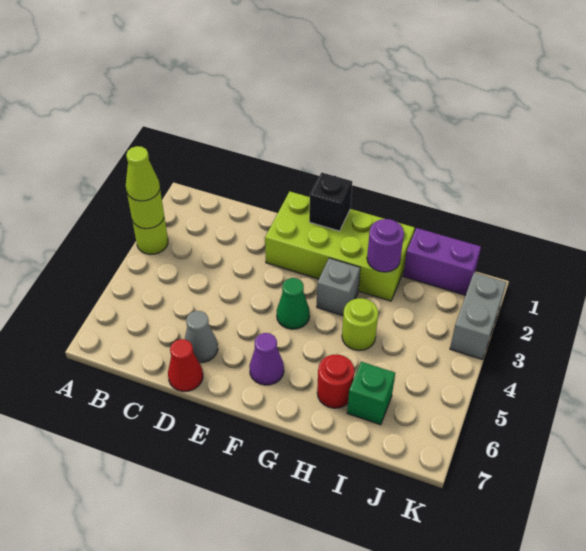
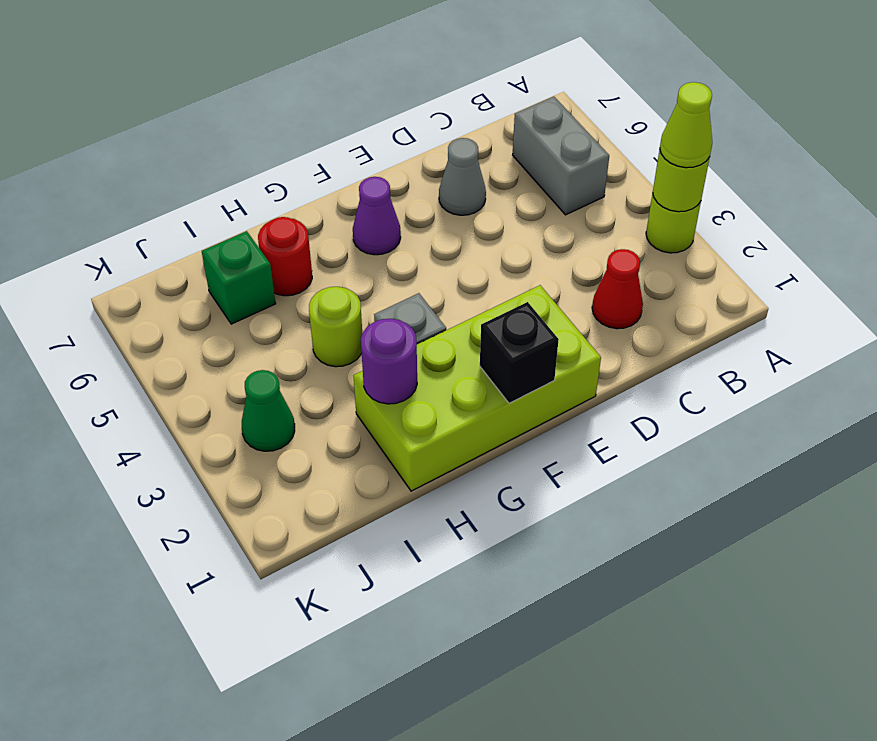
red cone D7 level 1 -> red cone C2 level 1
green cone F4 level 1 -> green cone J3 level 1
purple brick I1:J1 level 1 -> none
grey brick K2:K3 level 1 -> grey brick B5:B6 level 1

